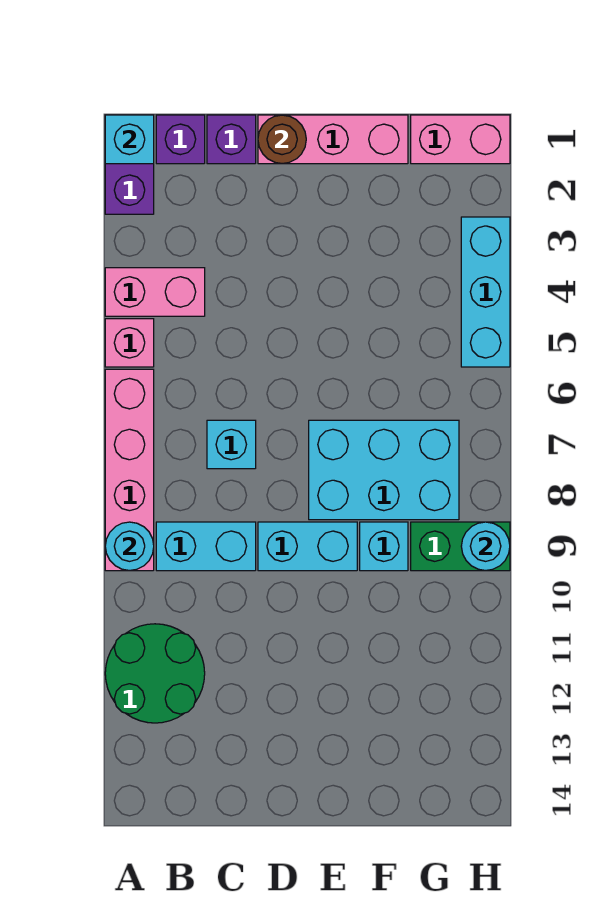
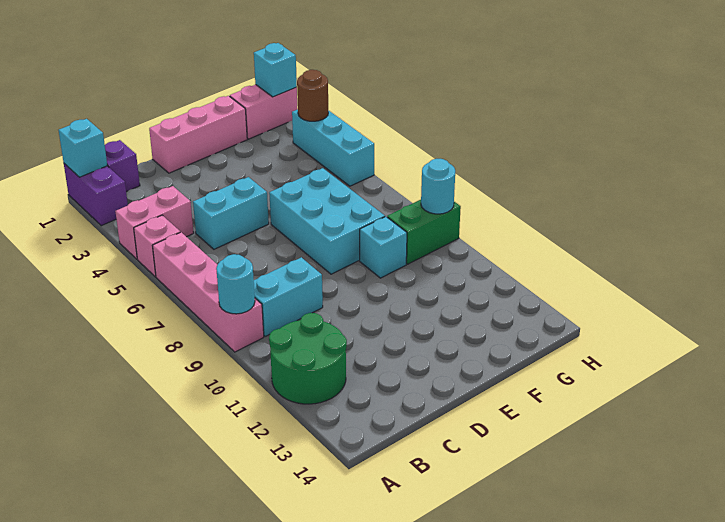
purple brick C1 level 1 -> none
cyan brick C7 level 1 -> cyan brick H1 level 2
brown round brick D1 level 2 -> brown round brick H3 level 2
cyan brick D9:E9 level 1 -> cyan brick C5:D5 level 1
cyan brick E7:G8 level 1 -> cyan brick E6:F8 level 1

